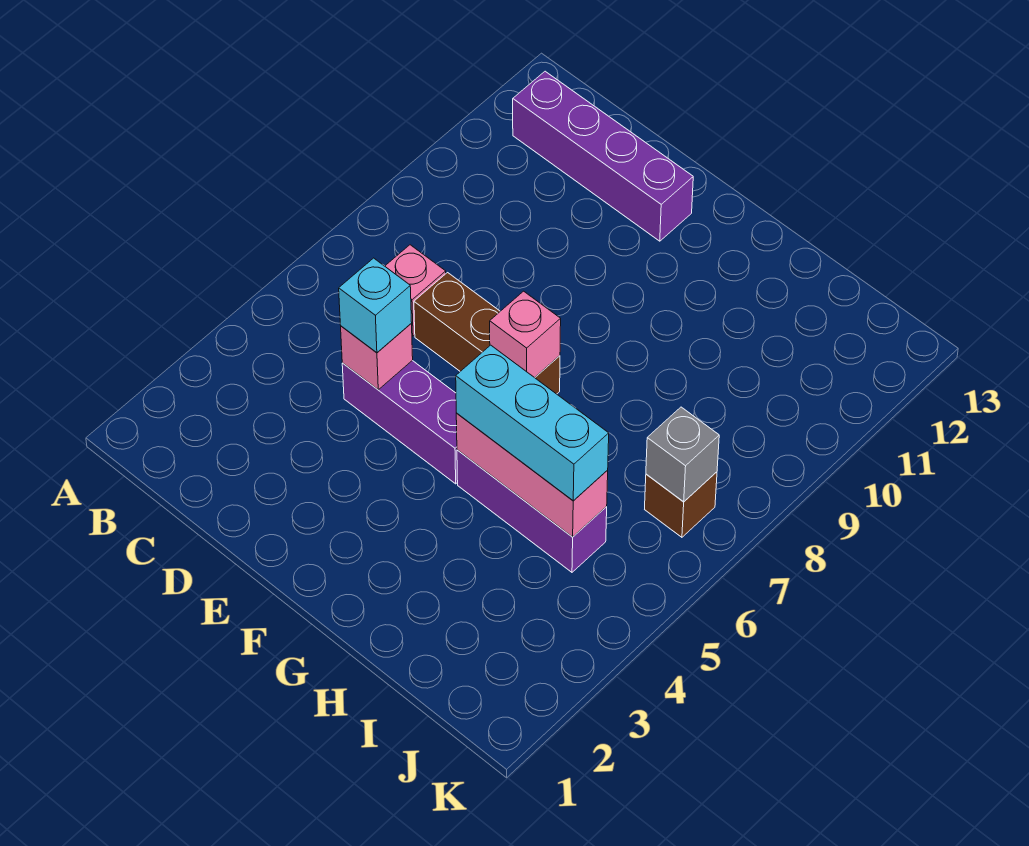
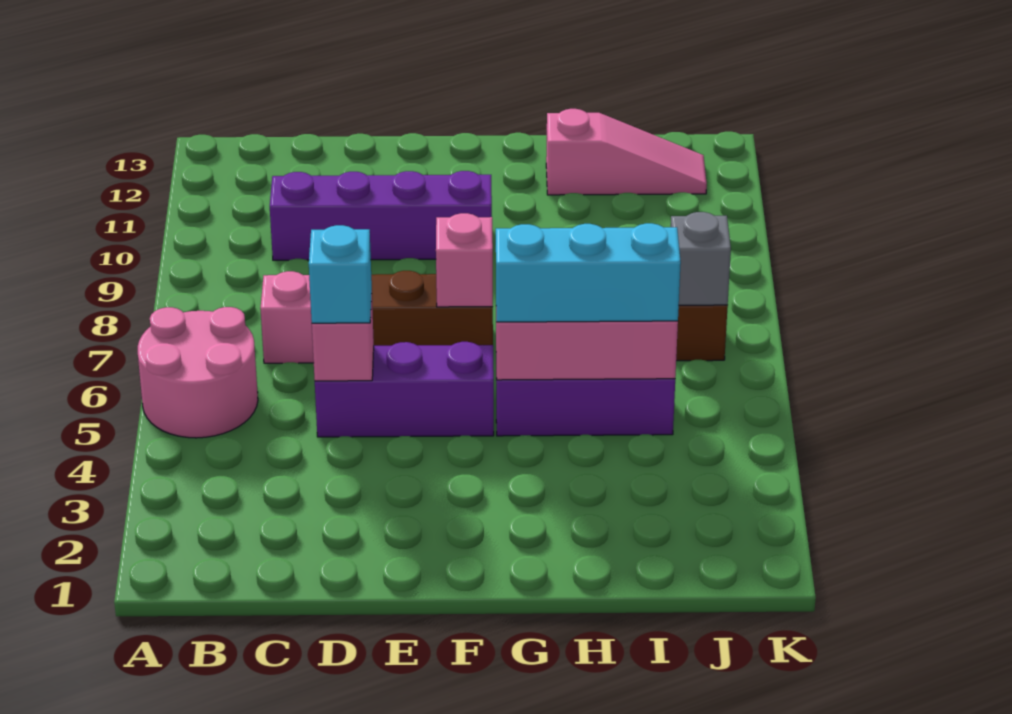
none -> pink round brick A5:B6 level 1
purple brick B12:E12 level 1 -> purple brick C10:F10 level 1
none -> pink slope H12:J12 level 1 top H

